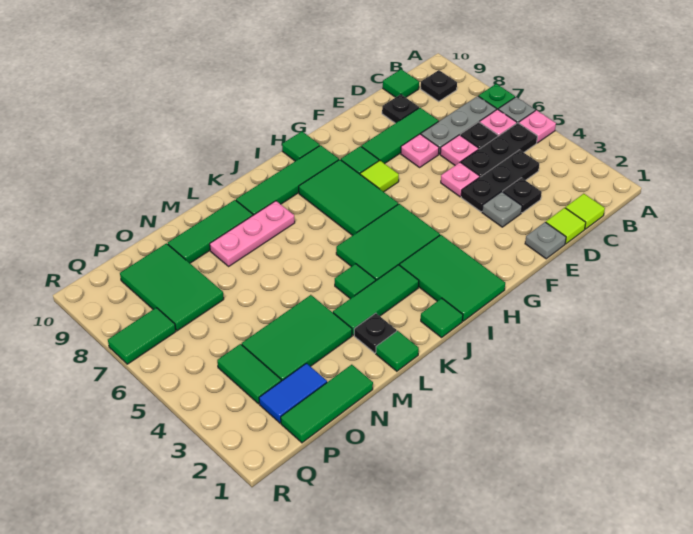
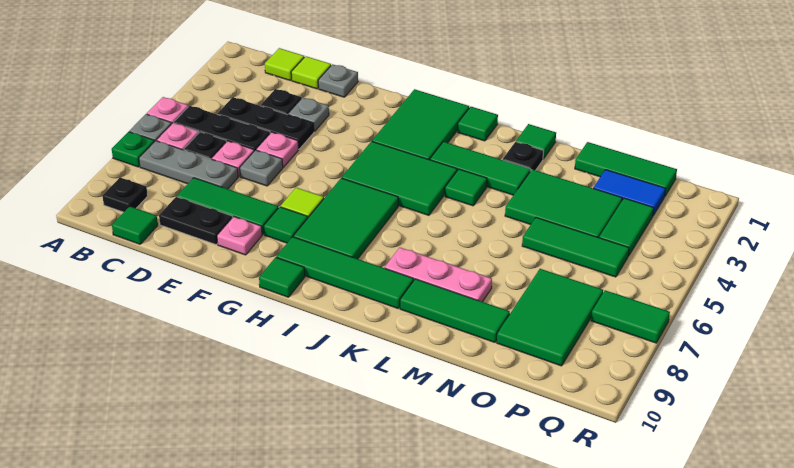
black plate D9 level 1 -> black plate D9:E9 level 1
none -> grey plate E6 level 1
pink plate E7 level 1 -> pink plate F9 level 1
none -> green tile N5:P5 level 1

